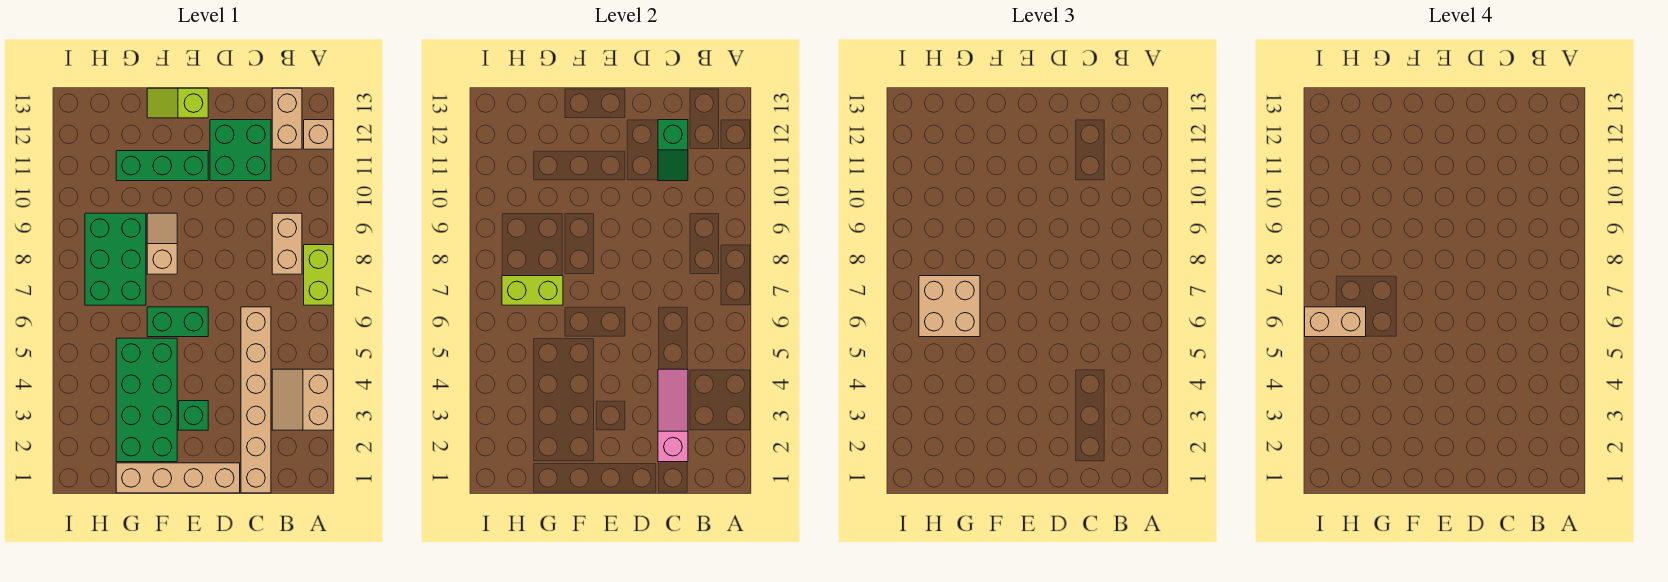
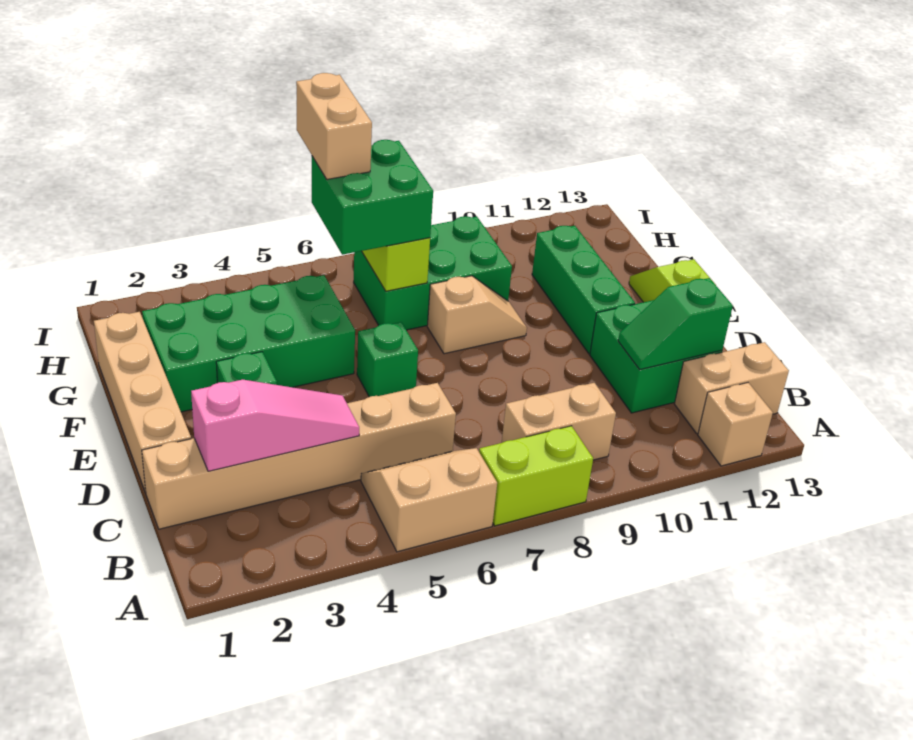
tan slope A3:B4 level 1 top A -> tan slope A5:B6 level 1 top A
green brick E6:F6 level 1 -> green brick E6 level 1
tan brick G6:H7 level 3 -> green brick G6:H7 level 3

